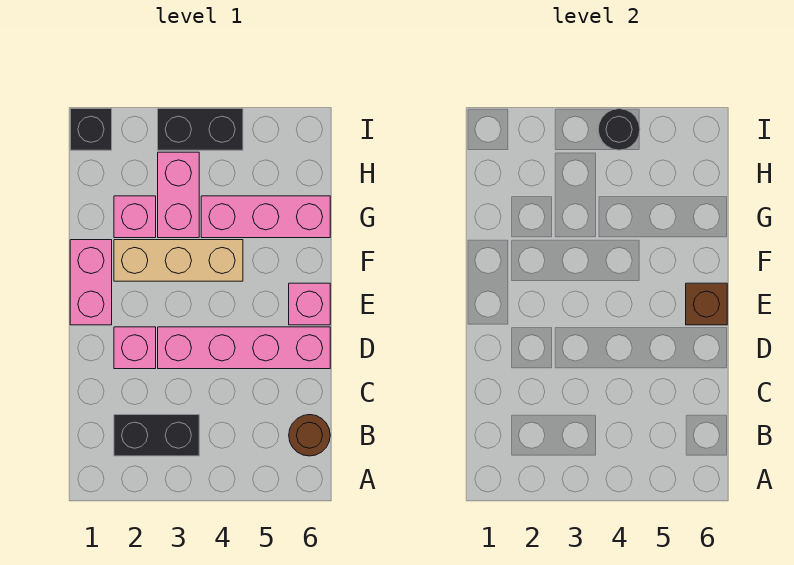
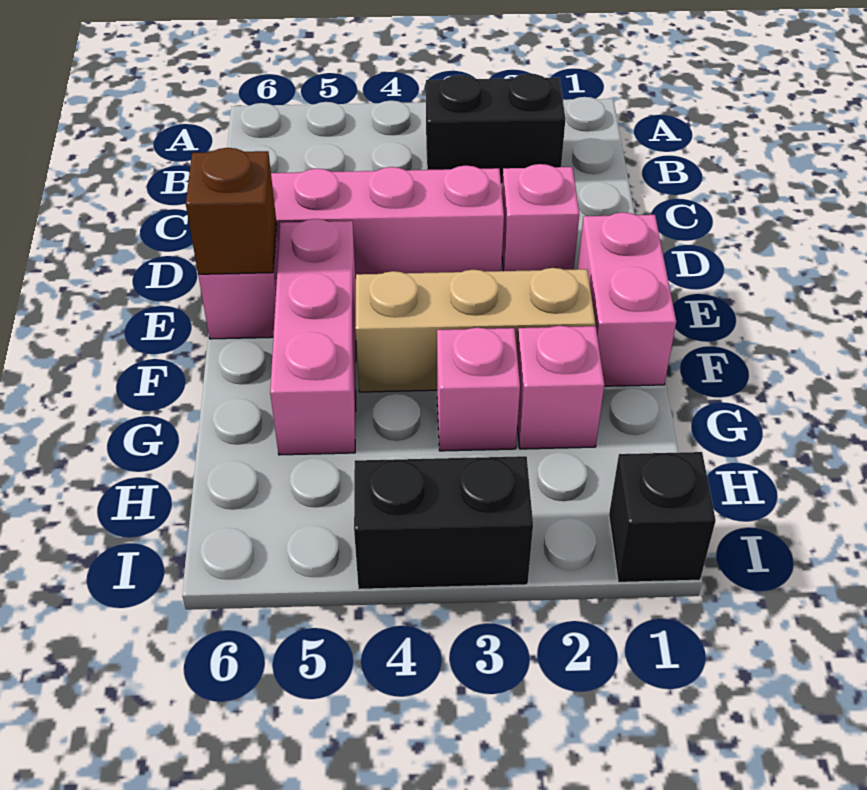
brown round brick B6 level 1 -> none
pink brick G3:H3 level 1 -> pink brick G3 level 1
pink brick G4:G6 level 1 -> pink brick E5:G5 level 1
black round brick I4 level 2 -> none

